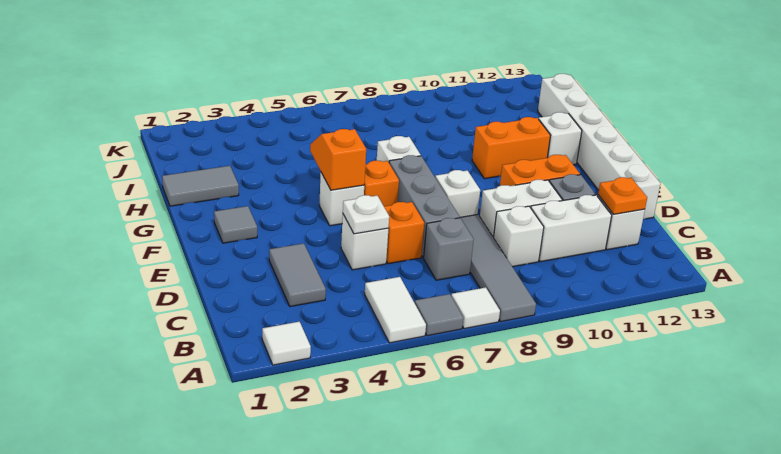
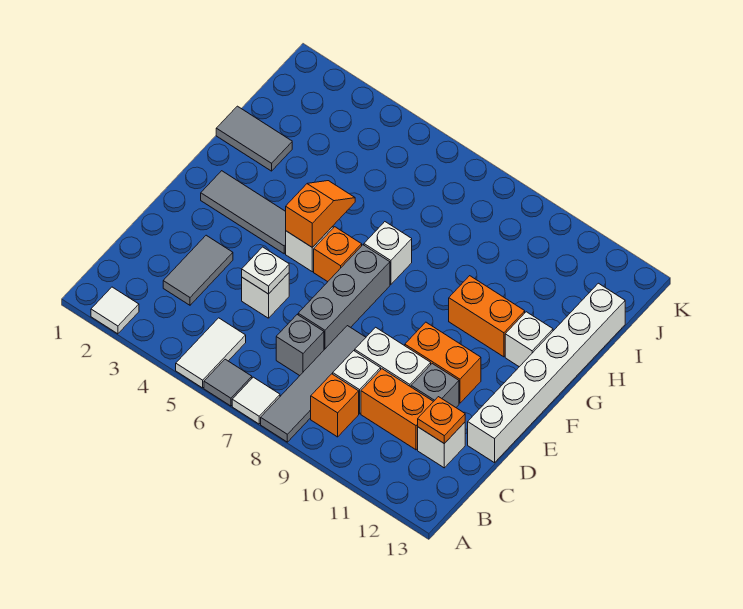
white brick C10:C11 level 1 -> orange brick C10:C11 level 1
orange brick D6 level 1 -> orange brick B9 level 1
white brick E8 level 1 -> none
grey tile F2 level 1 -> grey tile F2:F4 level 1

